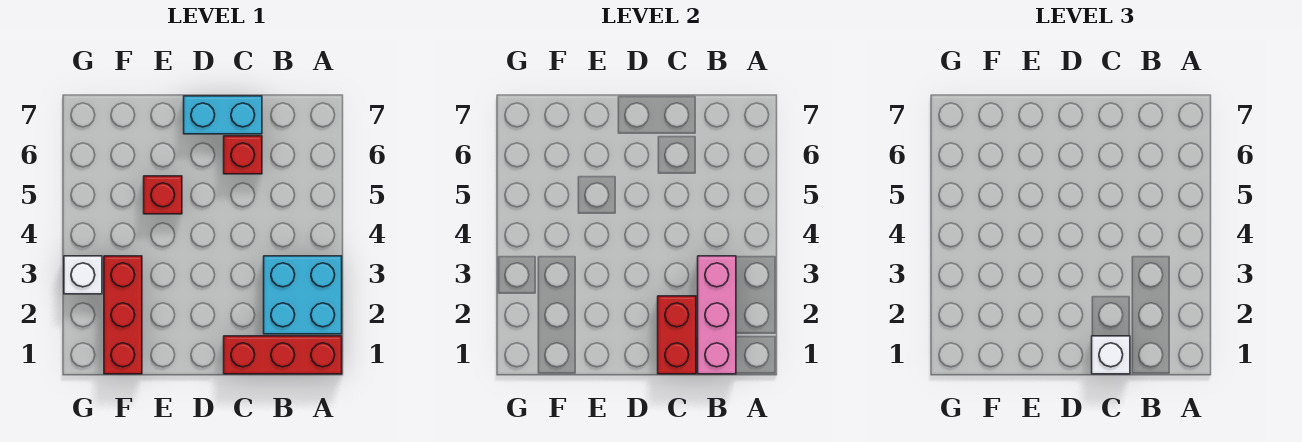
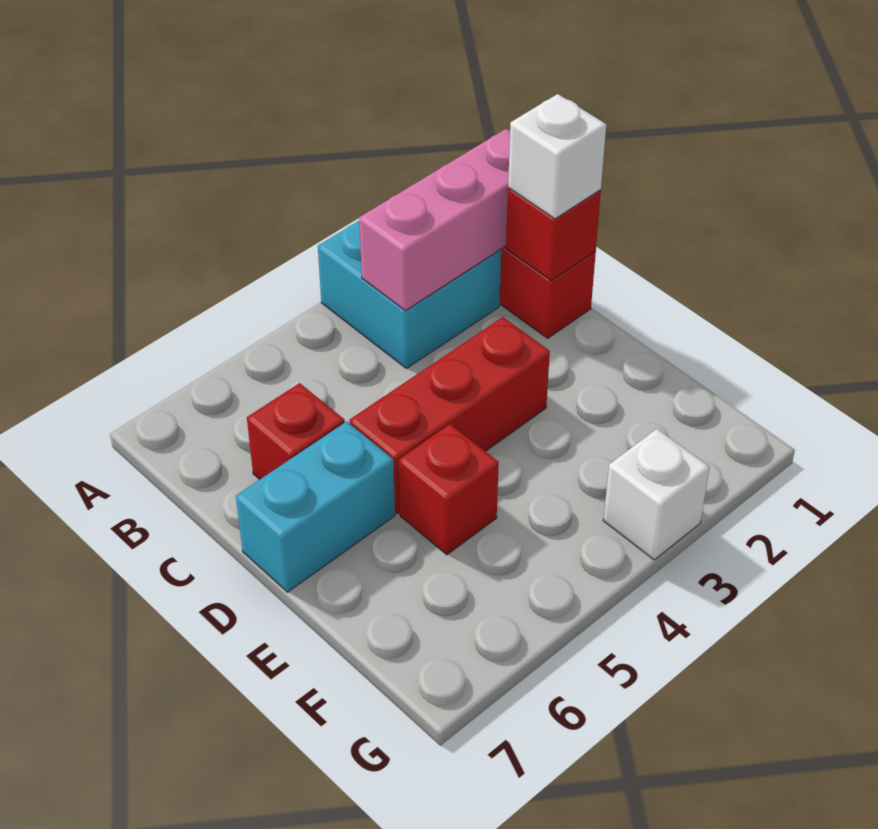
red brick C1:C2 level 2 -> red brick C1 level 2
cyan brick C7:D7 level 1 -> cyan brick D6:D7 level 1
red brick F1:F3 level 1 -> red brick D3:D5 level 1

